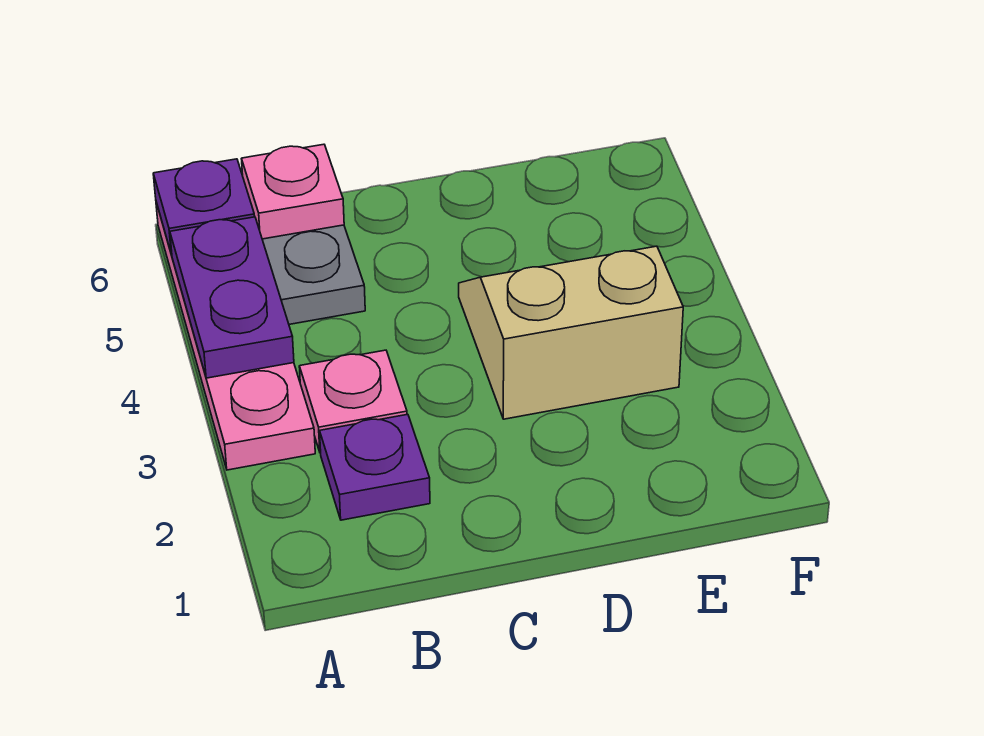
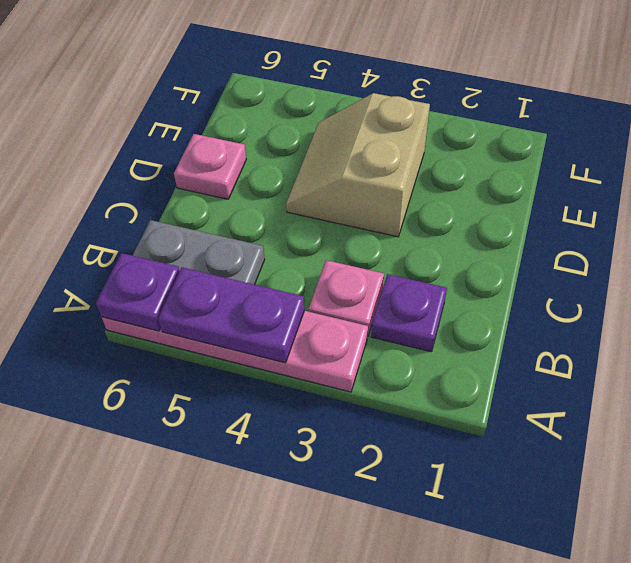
pink plate B6 level 2 -> pink plate D6 level 1

